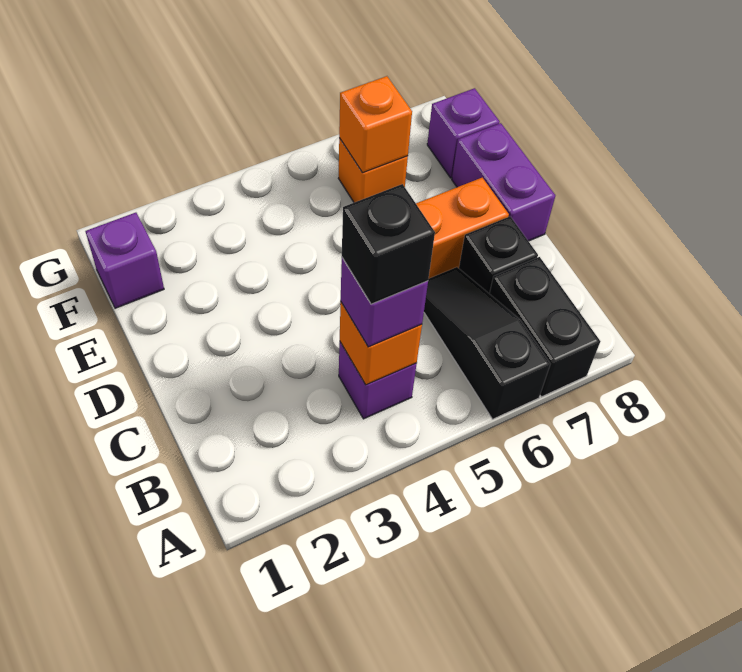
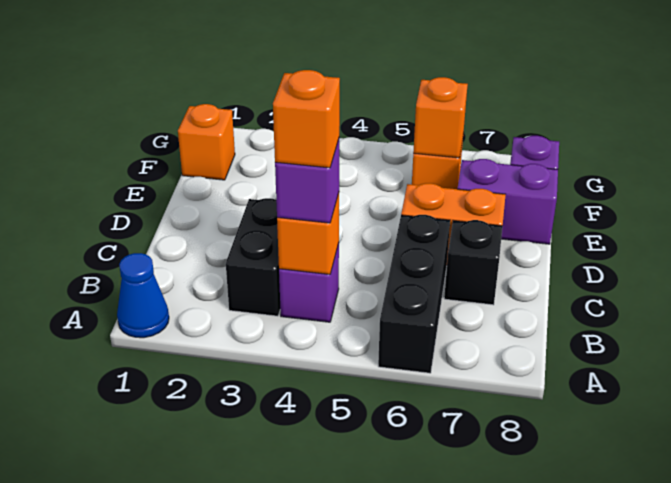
none -> blue cone A1 level 1
black slope A6:C6 level 1 top A -> black brick A6:C6 level 1
black brick A7:B7 level 1 -> black brick B3:C3 level 1
black brick B4 level 4 -> orange brick B4 level 4
purple brick D8:E8 level 1 -> purple brick E7:E8 level 1
purple brick F1 level 1 -> orange brick F1 level 1

